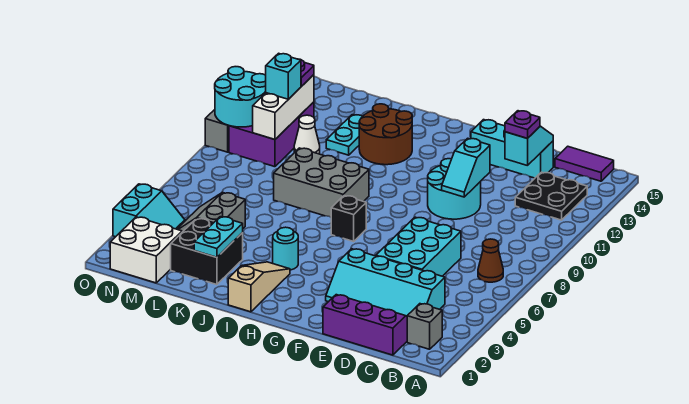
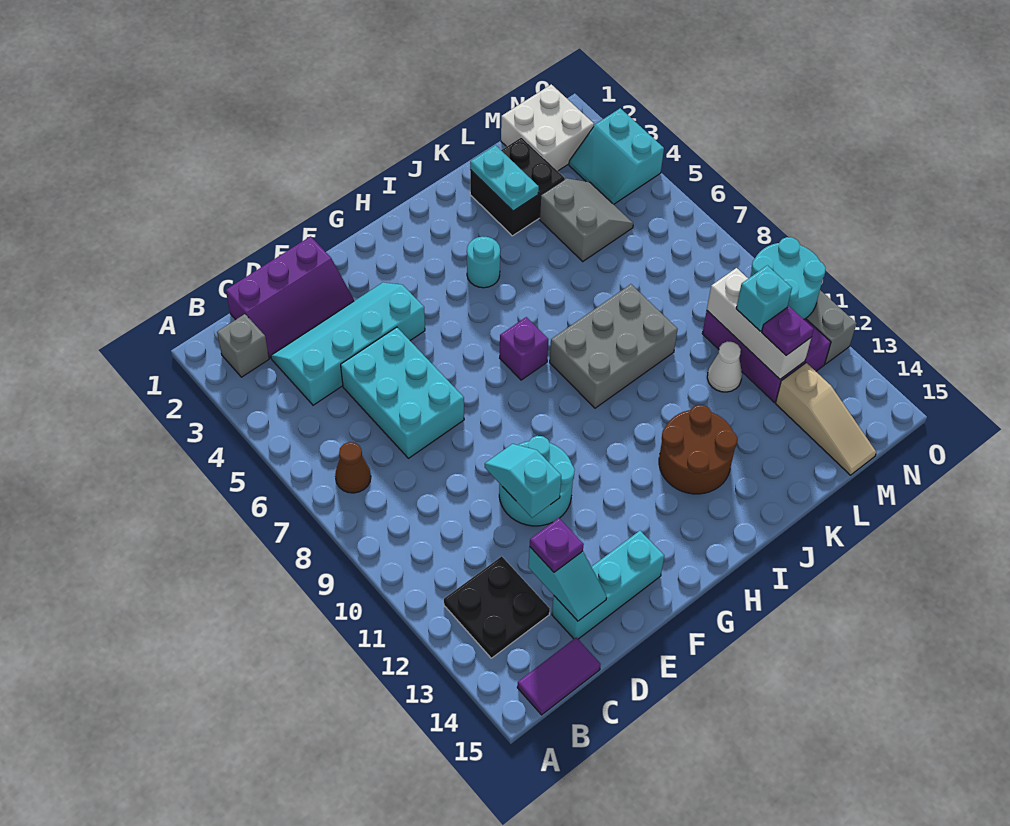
black brick H7 level 1 -> purple brick H7 level 1
tan slope I1:I3 level 1 top 1 -> tan slope M13:M15 level 1 top 13
cyan plate K12:K13 level 1 -> none

